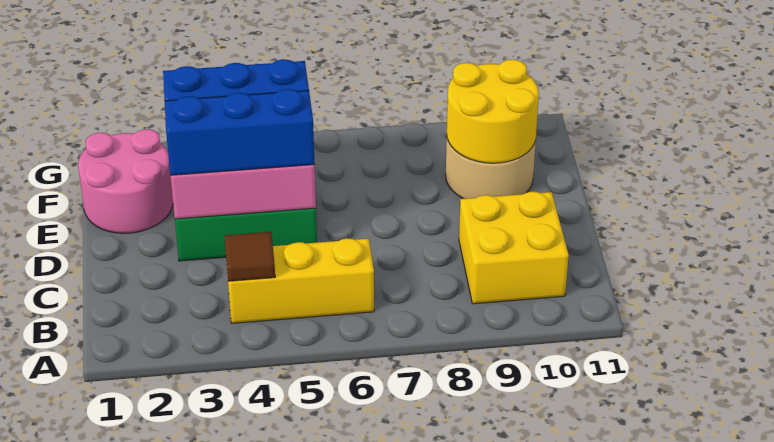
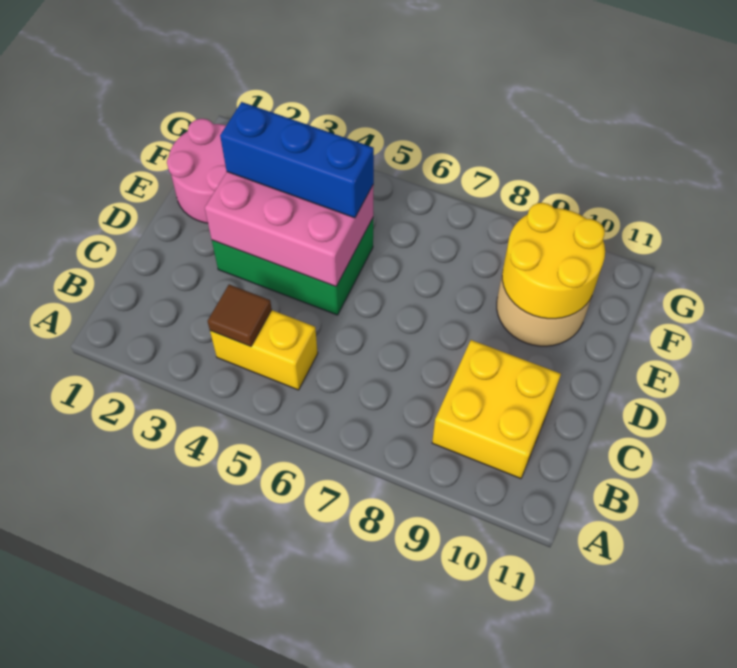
yellow brick B4:B6 level 1 -> yellow brick B4:B5 level 1
blue brick D3:D5 level 3 -> none

